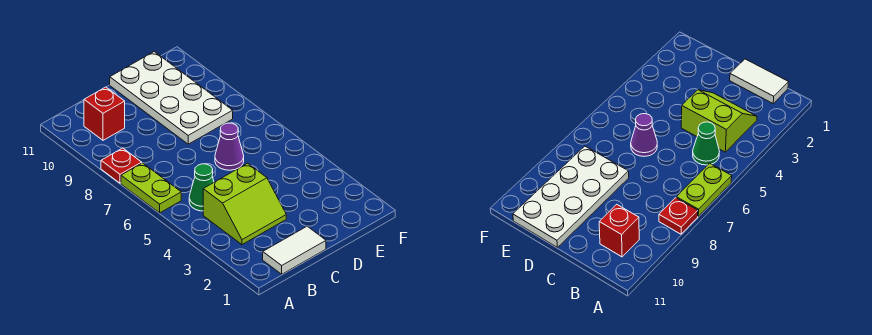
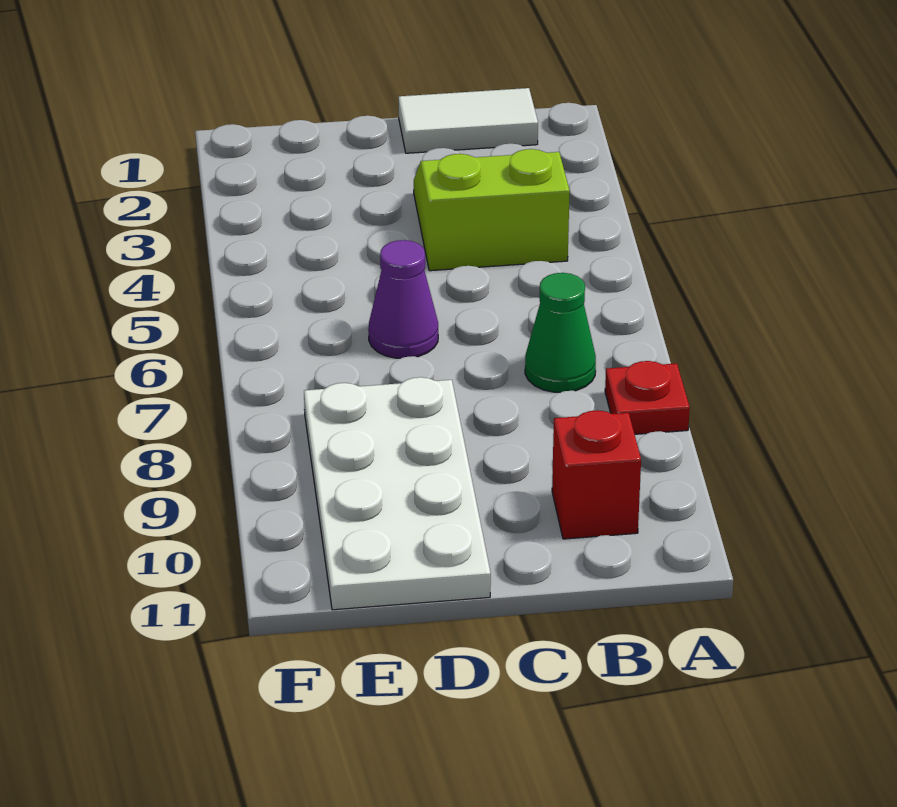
lime plate A6:A7 level 1 -> none
green cone B5 level 1 -> green cone B7 level 1

